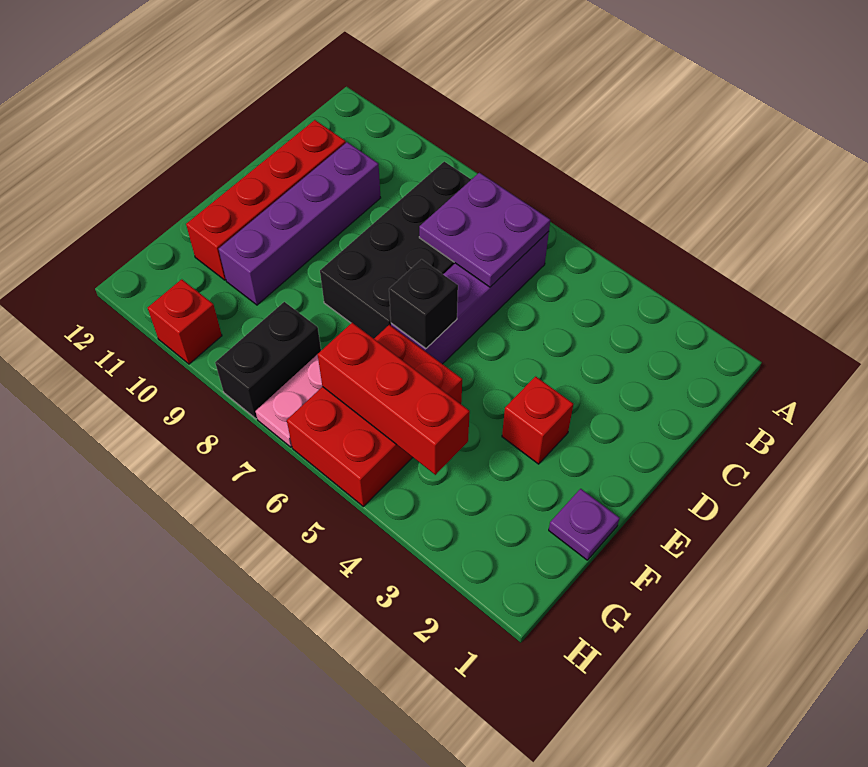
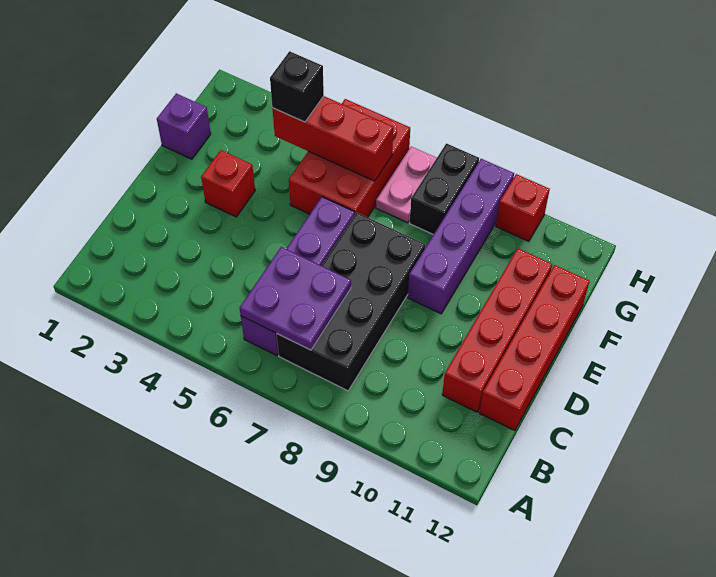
purple brick C10:F10 level 1 -> purple brick E9:H9 level 1
none -> red brick C12:F12 level 1
black brick E6 level 2 -> black brick G4 level 3
purple plate F1 level 1 -> purple brick F1 level 1

